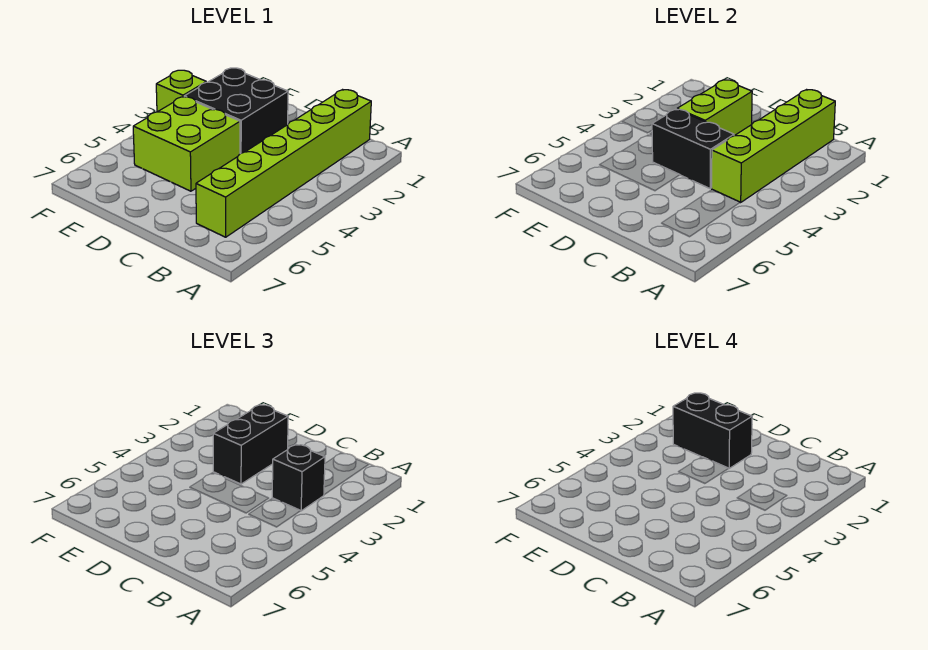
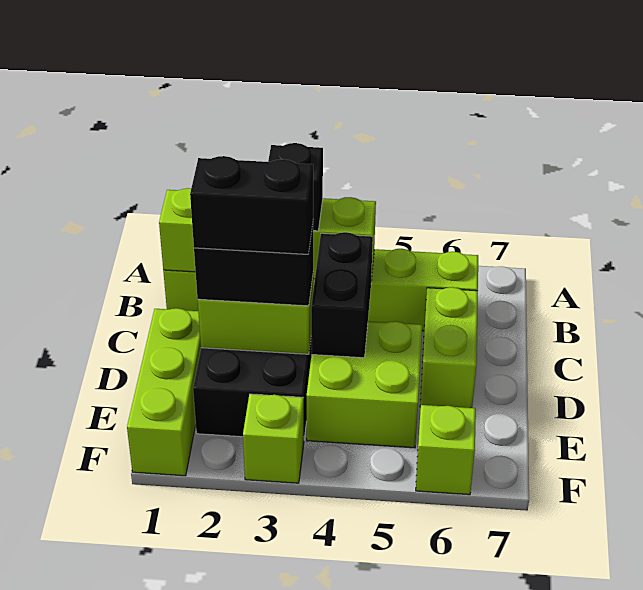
none -> lime brick C6:D6 level 1
none -> lime brick D1:F1 level 1
black brick D2:E2 level 4 -> black brick D2:D3 level 4
none -> lime brick F6 level 1

